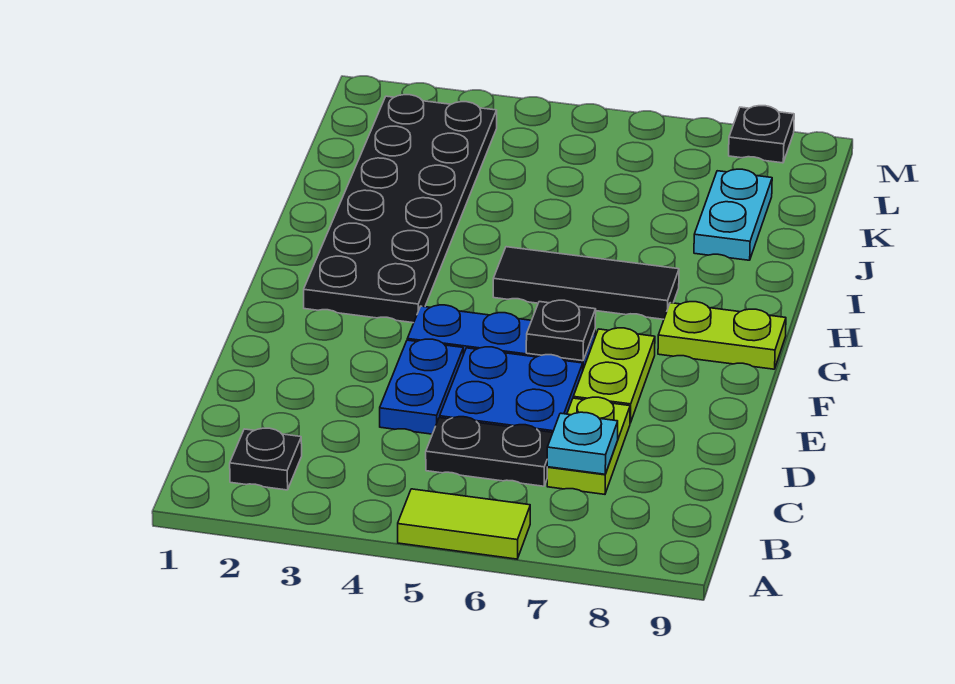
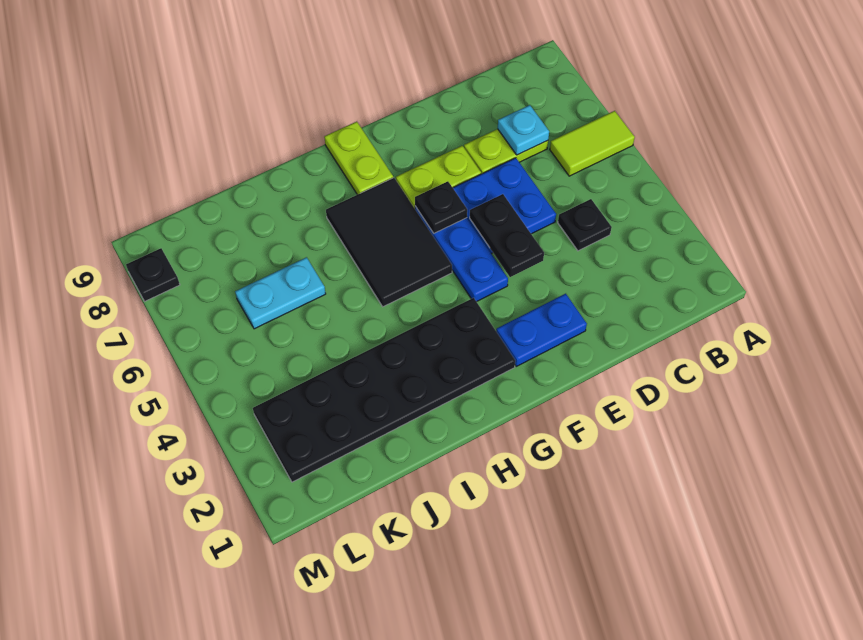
lime tile A5:A6 level 1 -> lime tile A6:B6 level 1
black plate B2 level 1 -> black plate C4 level 1
black plate C5:C6 level 1 -> black plate E4:E5 level 2
blue plate D4:E4 level 1 -> blue plate E2:F2 level 1
black tile H5:H7 level 1 -> black tile G5:H7 level 1
cyan plate J8:K8 level 1 -> cyan plate J6:K6 level 1

